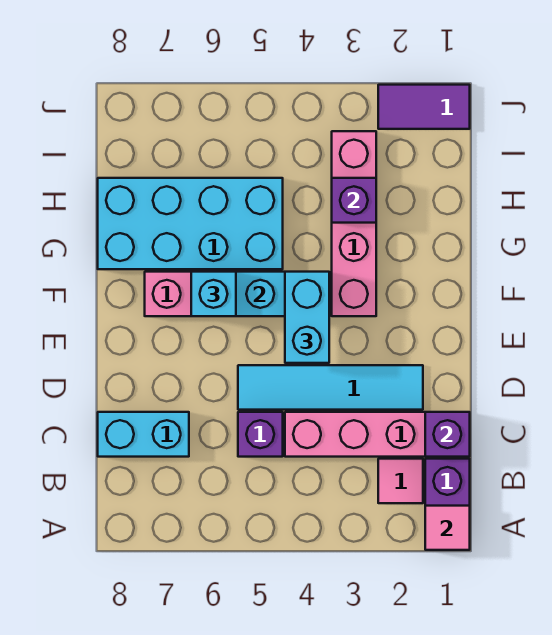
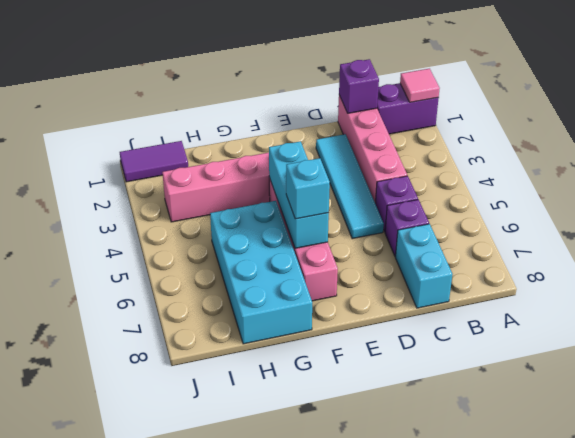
pink tile B2 level 1 -> none
cyan brick E4:F4 level 3 -> none
purple brick H3 level 2 -> purple brick C6 level 1
purple tile J1:J2 level 1 -> purple tile I1:J1 level 1

